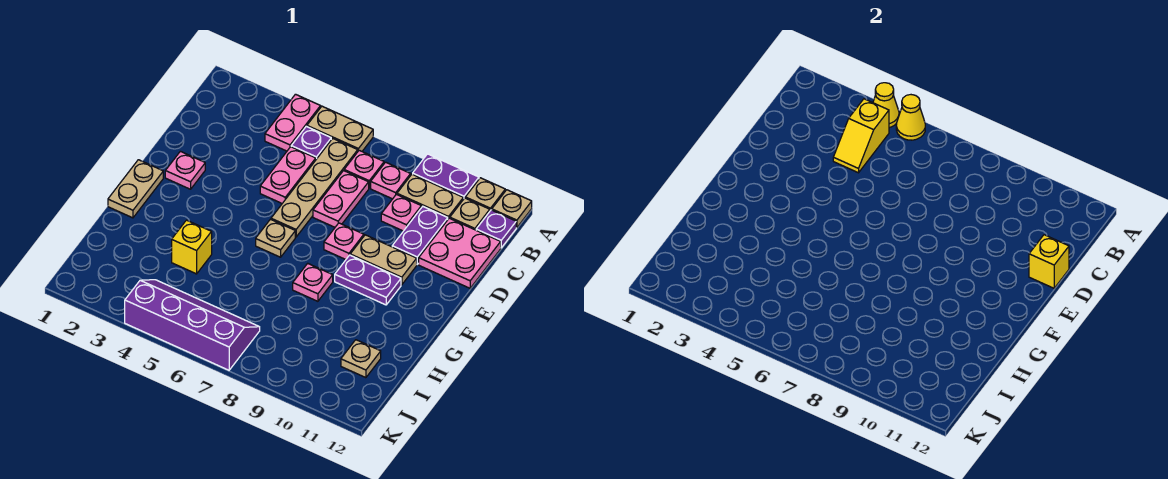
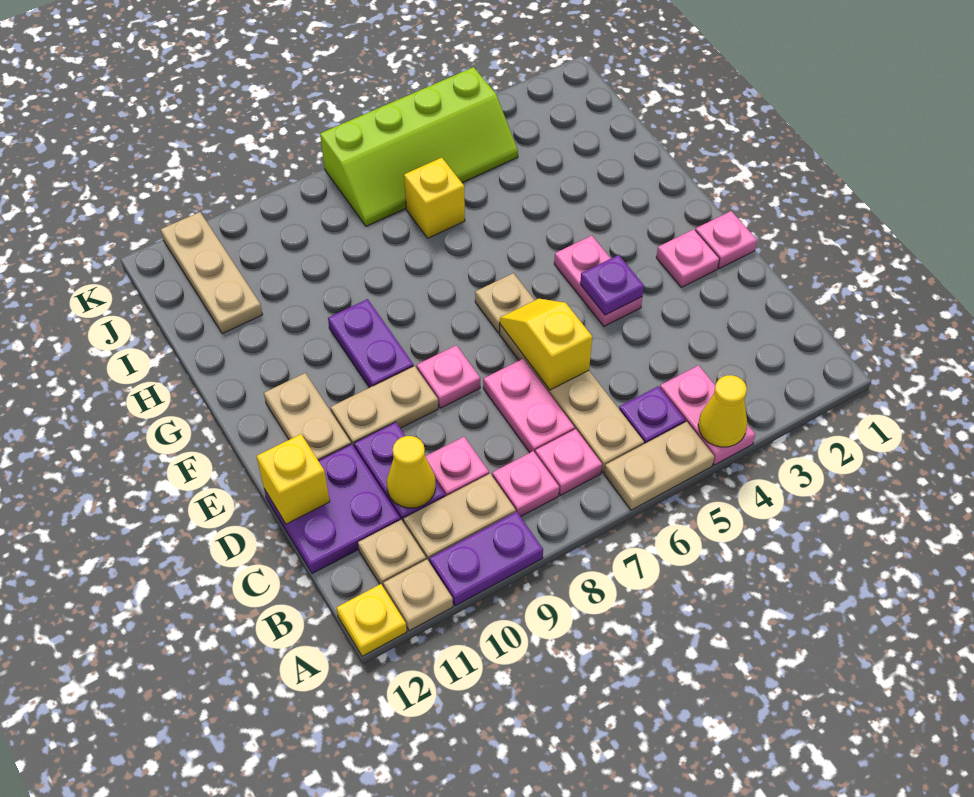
yellow cone A5 level 2 -> yellow cone C10 level 2
tan plate A12 level 1 -> yellow plate A12 level 1
yellow slope B4:C4 level 2 top B -> yellow slope D6:E6 level 2 top D
purple plate B12 level 1 -> purple plate E4 level 2
pink plate C5:D5 level 1 -> pink plate E4:F4 level 1
pink plate C11:D12 level 1 -> purple plate C11:D12 level 1
tan plate F1:G1 level 1 -> tan plate E11:F11 level 1
purple plate F9:F10 level 1 -> purple plate F9:G9 level 1
pink plate G8 level 1 -> pink plate E1 level 1
yellow brick H4 level 1 -> yellow brick I6 level 1
tan plate I11 level 1 -> tan plate I11:K11 level 1
purple slope J4:K7 level 1 top K -> lime slope J4:K7 level 1 top K

